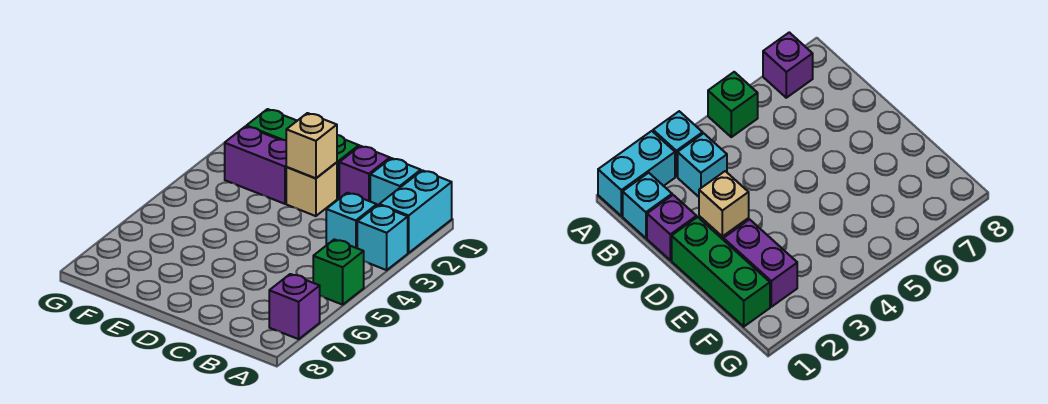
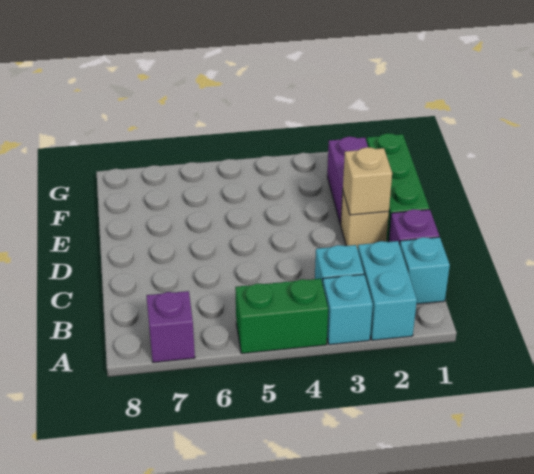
cyan brick A1:A2 level 1 -> cyan brick A2:B2 level 1
green brick A5 level 1 -> green brick A4:A5 level 1

